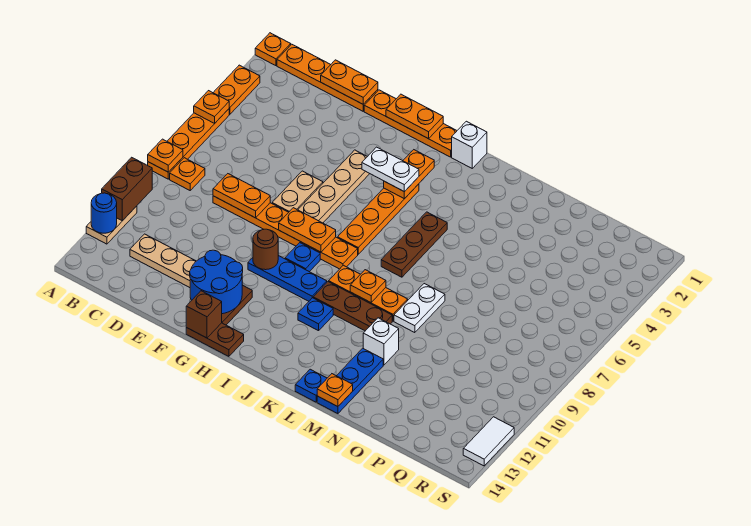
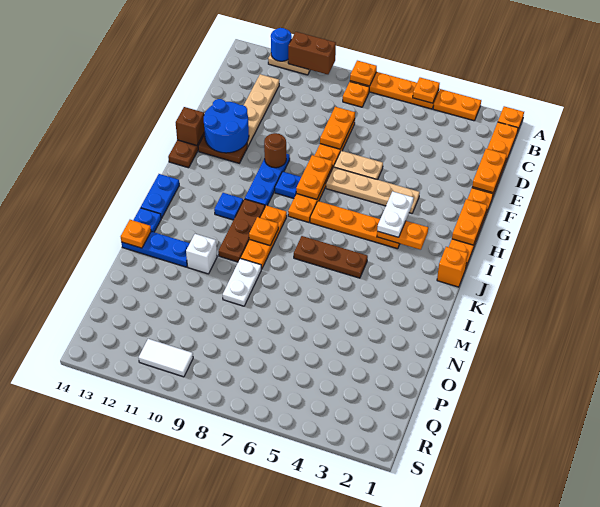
white brick J1 level 1 -> orange brick J1 level 1
none -> blue plate J14:K14 level 1
white plate M8:M9 level 1 -> white plate M9:N9 level 1
white tile S12:S13 level 1 -> white tile R10:R11 level 1

